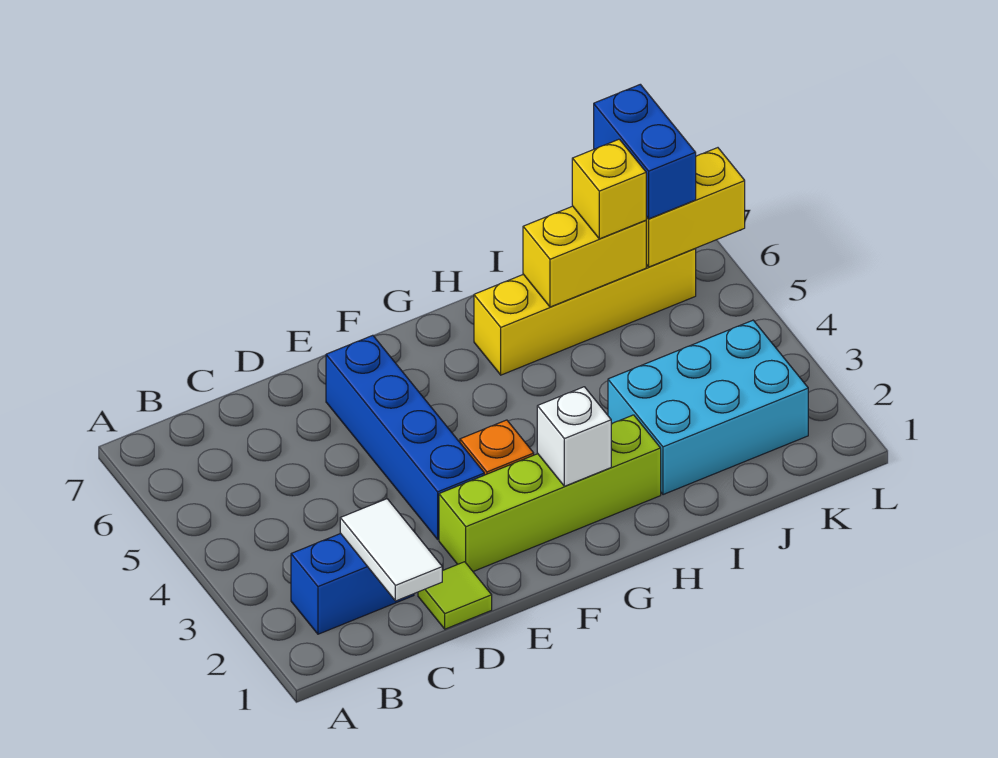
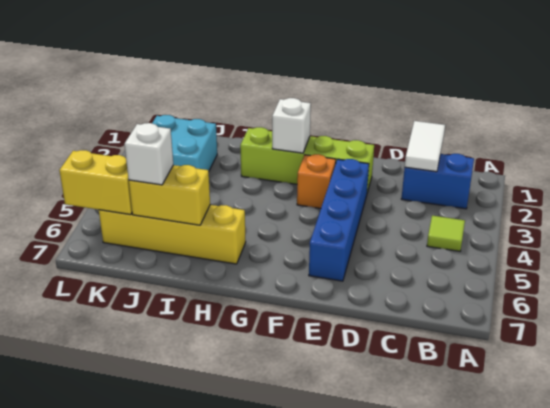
lime tile D1 level 1 -> lime tile B4 level 1
cyan brick I2:K3 level 1 -> cyan brick J2:K3 level 1
yellow brick J6 level 3 -> white brick J6 level 3
blue brick K6:K7 level 3 -> none

